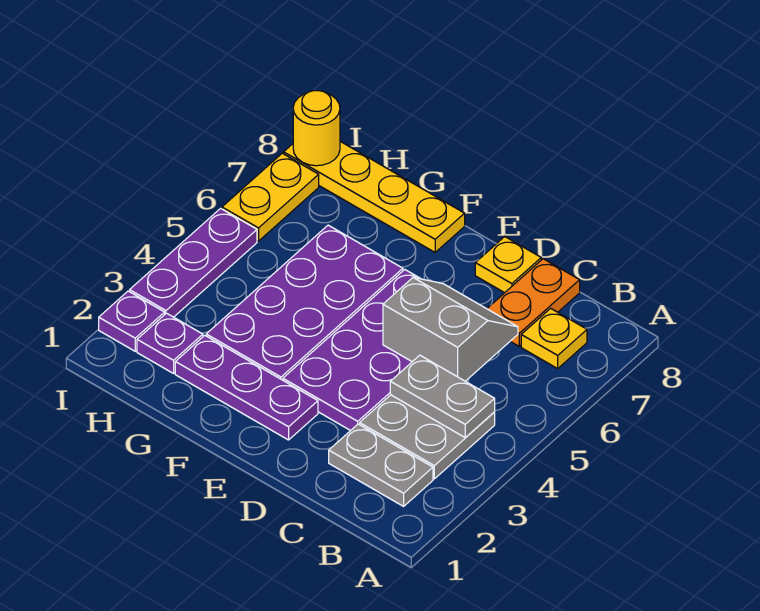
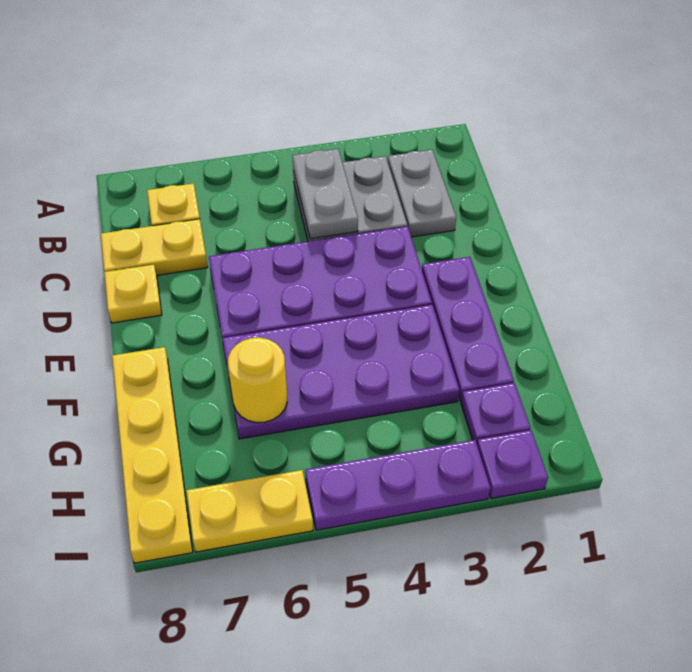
grey slope C5:D6 level 2 top 5 -> none
orange plate C7:C8 level 1 -> yellow plate C7:C8 level 1
yellow round brick I8 level 2 -> yellow round brick G6 level 2

